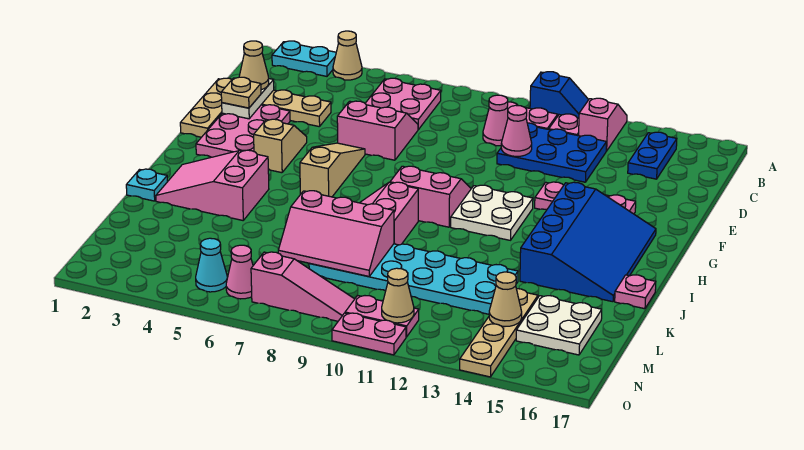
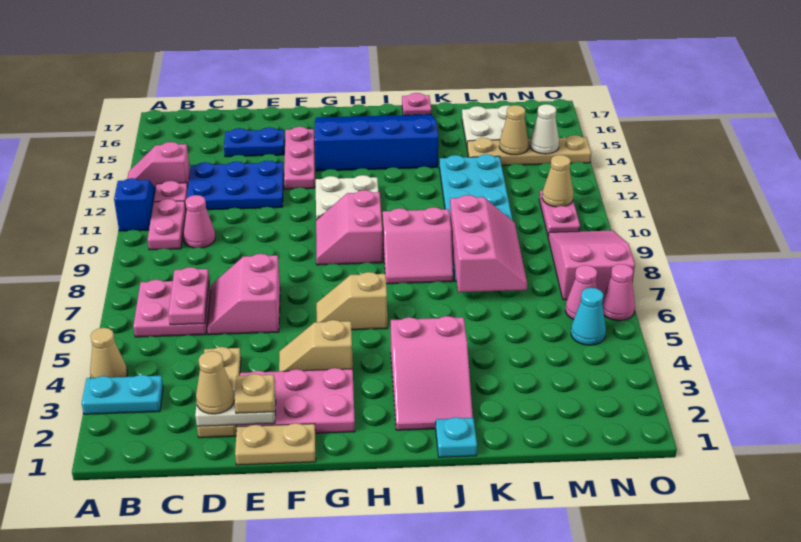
cyan plate A2:A3 level 1 -> cyan plate A3:B3 level 1
blue plate B15:C15 level 1 -> blue plate D15:E15 level 1
blue plate C11:D13 level 1 -> blue plate C12:E13 level 1
tan plate D1:F1 level 1 -> tan plate E1:F1 level 1
pink cone D11 level 2 -> pink cone O6 level 1
tan slope F6:H6 level 1 top H -> tan slope G6:H6 level 1 top H
pink slope N7:N9 level 1 top 7 -> pink slope N7:O9 level 1 top 7
none -> white cone N14 level 2
pink plate O10:O11 level 1 -> pink plate C6:C7 level 2

